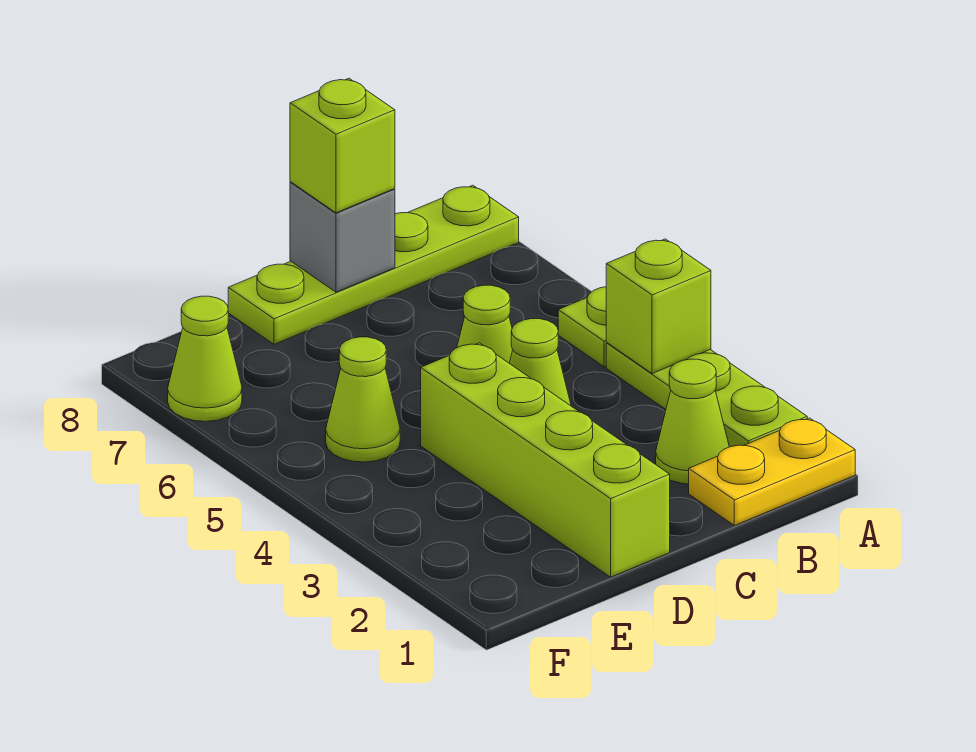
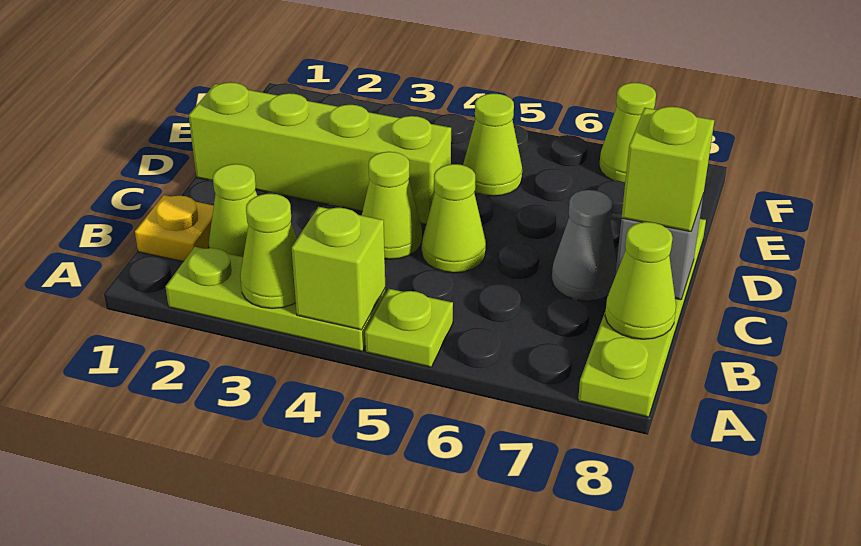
yellow plate A1:B1 level 1 -> yellow plate B1 level 1
none -> lime cone A3 level 2
none -> lime cone B8 level 2
none -> grey cone C7 level 1

